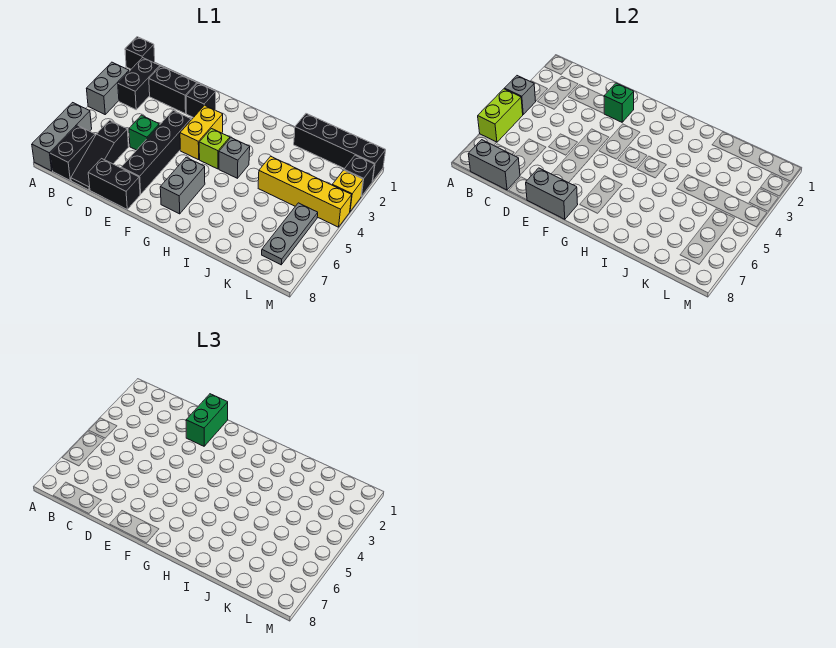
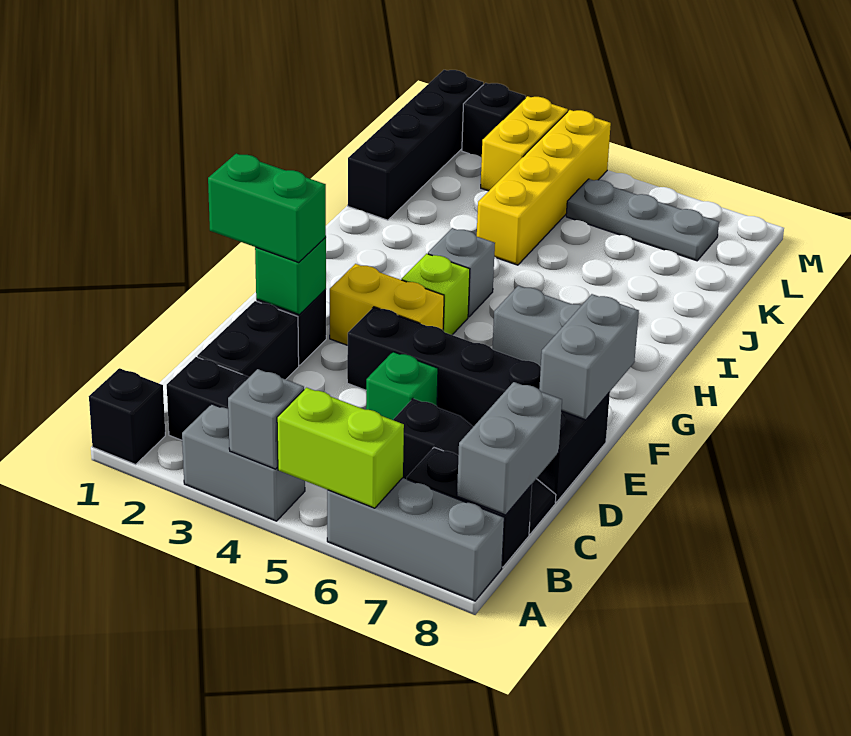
yellow brick M3 level 1 -> yellow brick L3:M3 level 1

